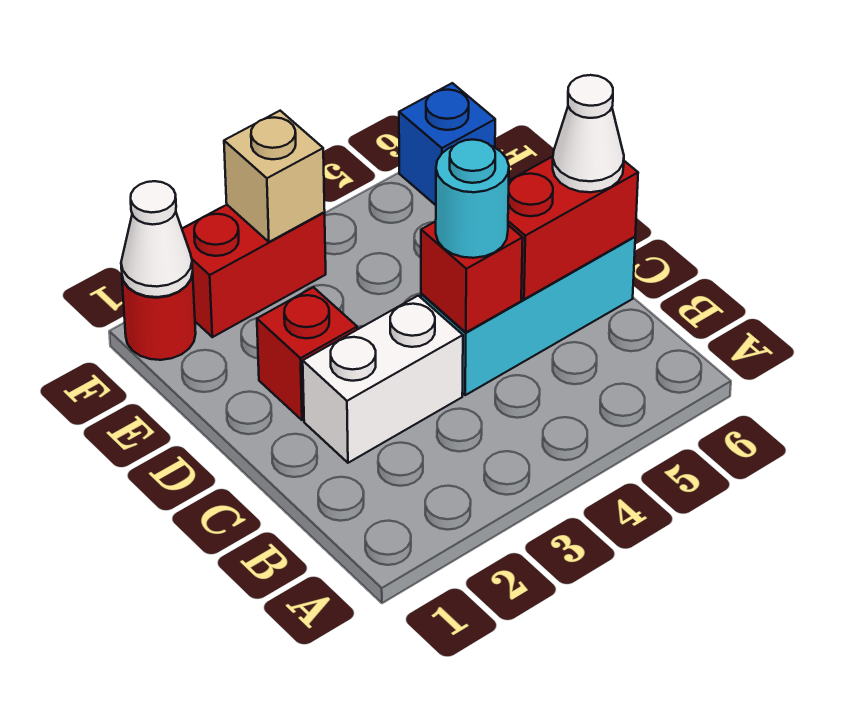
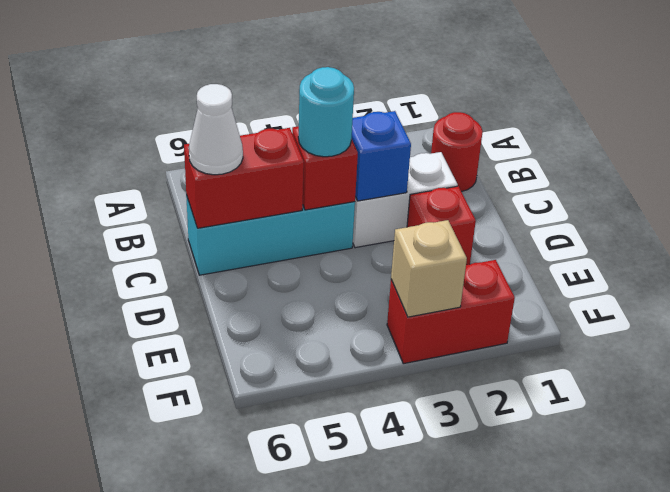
red round brick F1 level 1 -> red round brick B1 level 1
white cone F1 level 2 -> none
blue brick F6 level 1 -> blue brick C3 level 2

